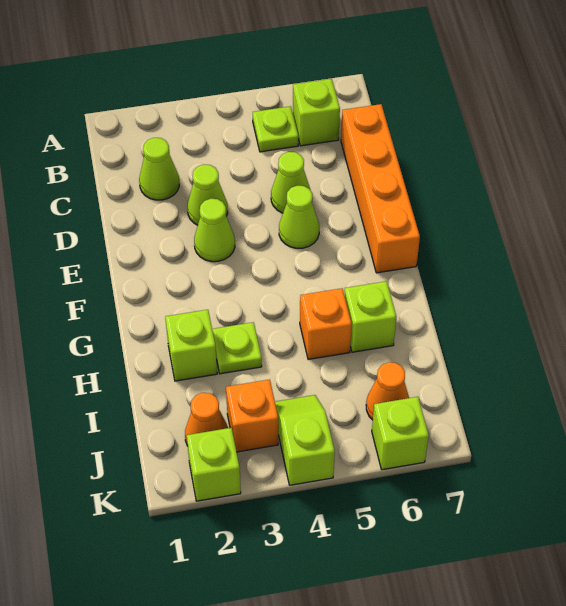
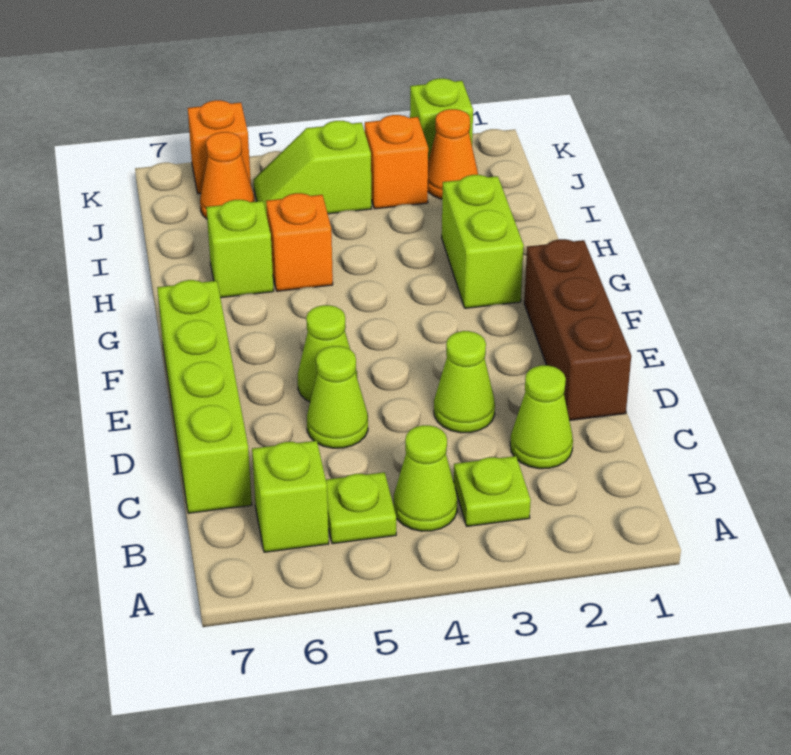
orange brick C7:F7 level 1 -> lime brick C7:F7 level 1
none -> brown brick D1:F1 level 1
lime cone E3 level 1 -> lime cone B4 level 1
lime brick H2 level 1 -> lime brick G2:H2 level 1
lime plate H3 level 1 -> lime plate B3 level 1
lime slope J4:K4 level 1 top K -> lime slope J4:J5 level 1 top 4
lime brick K6 level 1 -> orange brick K6 level 1

